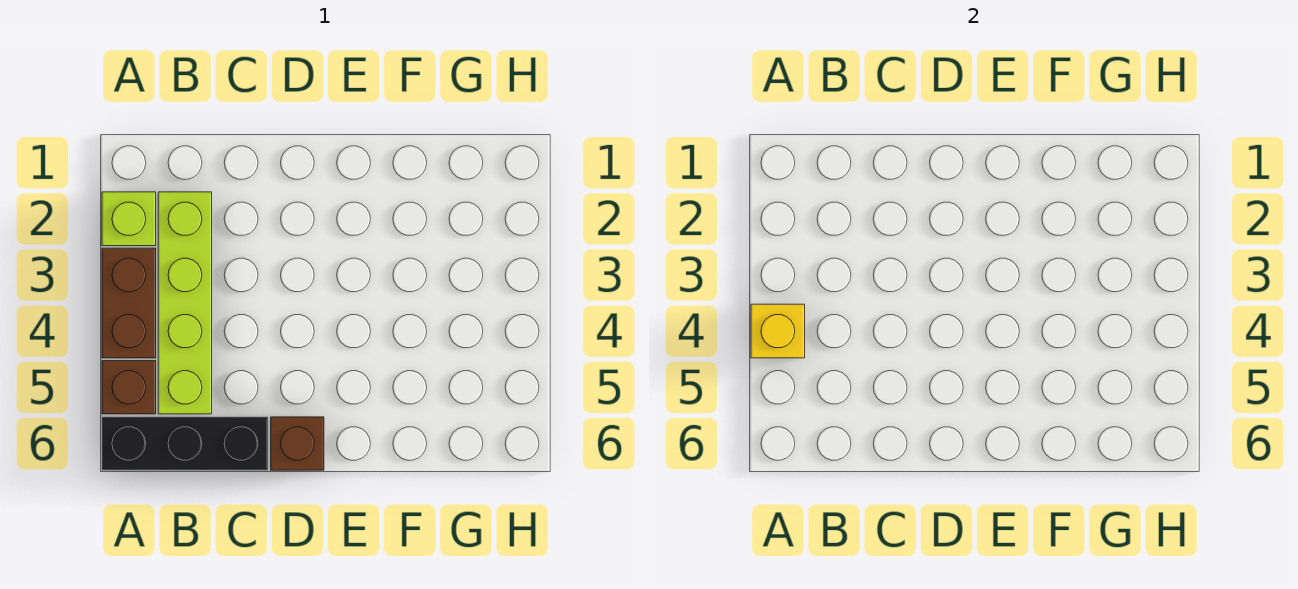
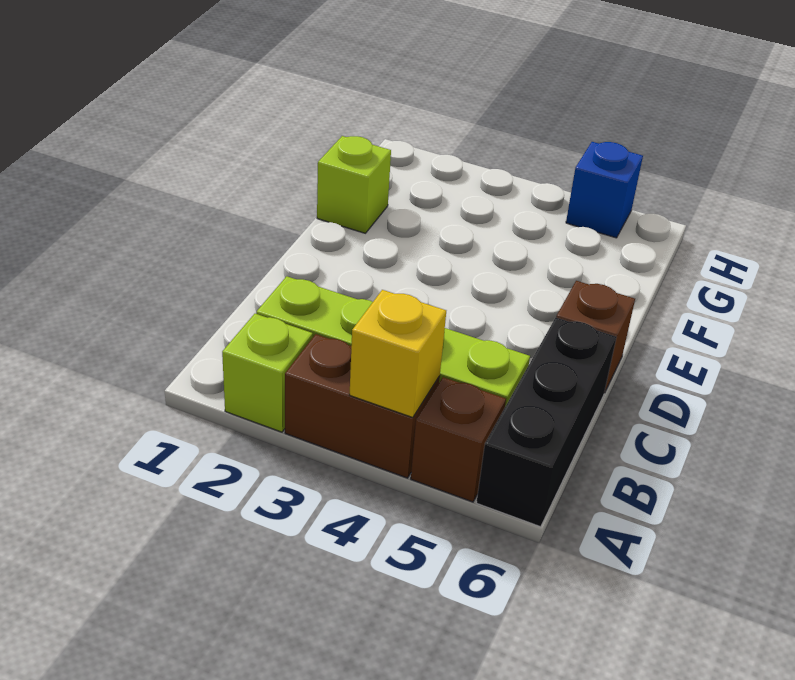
none -> lime brick F1 level 1
none -> blue brick H5 level 1

